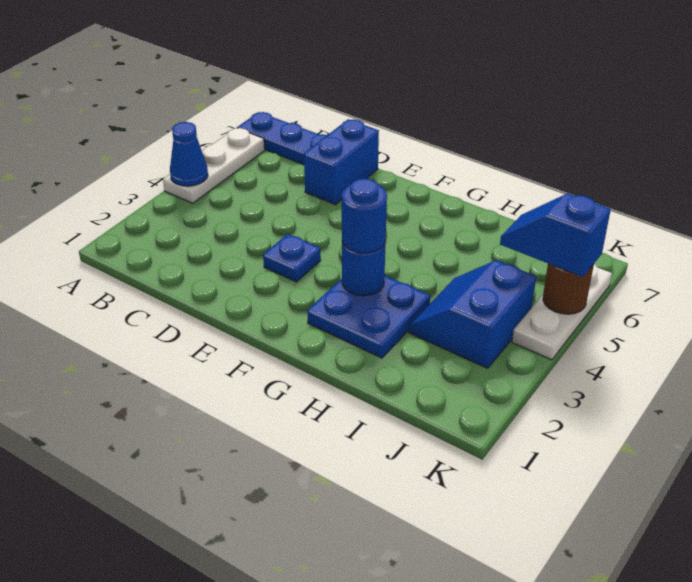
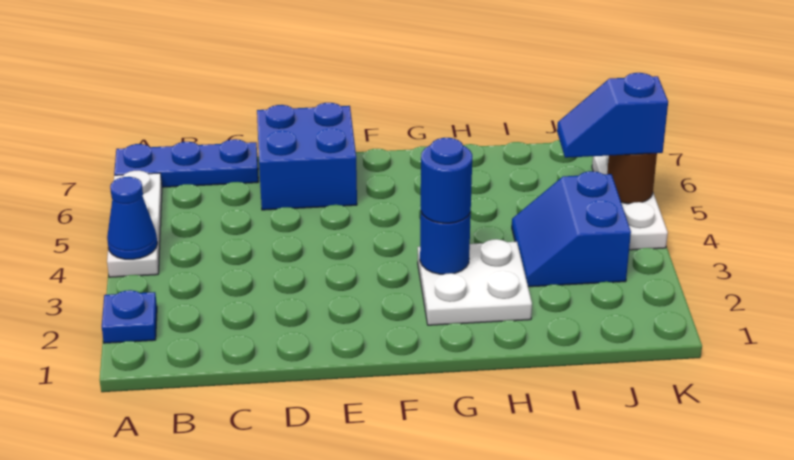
blue brick D6:D7 level 1 -> blue brick D6:E7 level 1
blue plate E3 level 1 -> blue plate A2 level 1
blue plate G2:H3 level 1 -> white plate G2:H3 level 1

